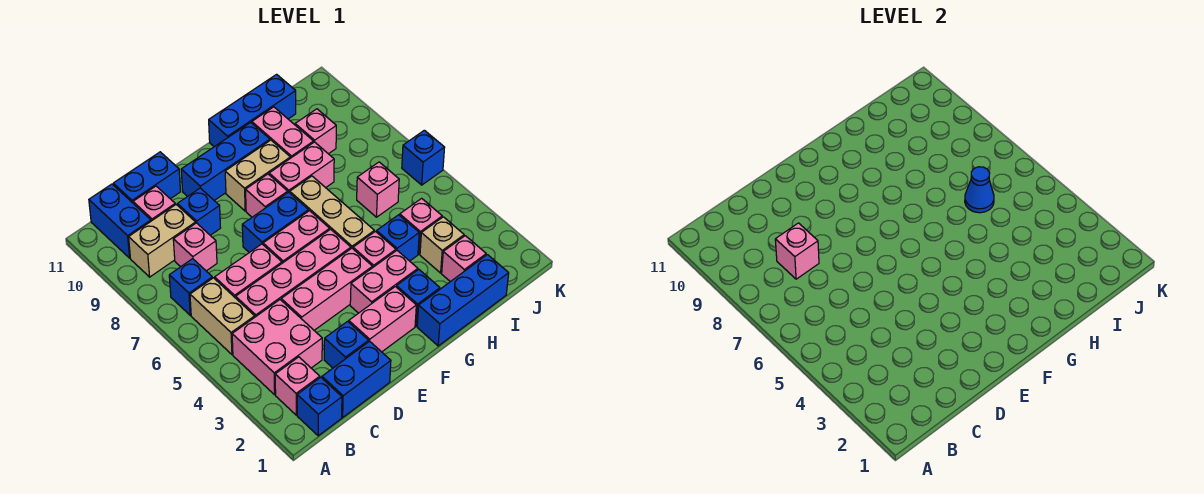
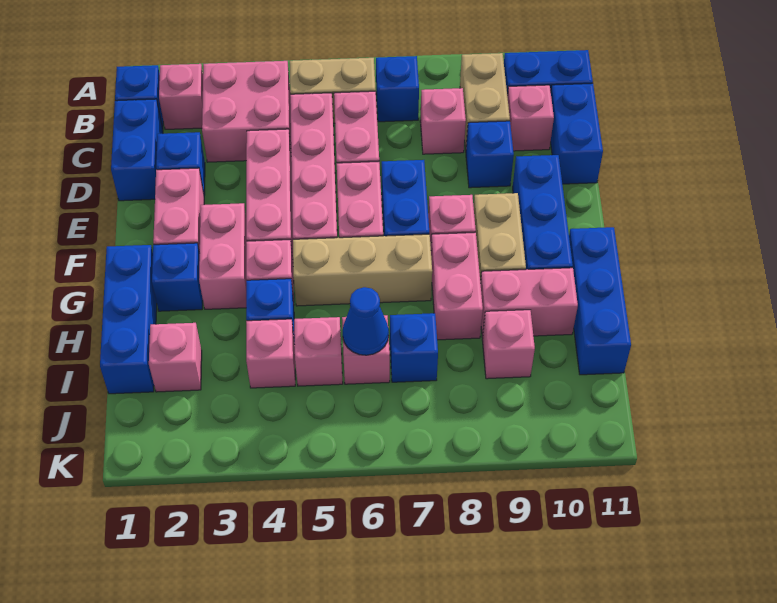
pink brick C8 level 2 -> pink brick I5 level 1
tan brick I3 level 1 -> none
blue brick K6 level 1 -> blue brick I7 level 1

